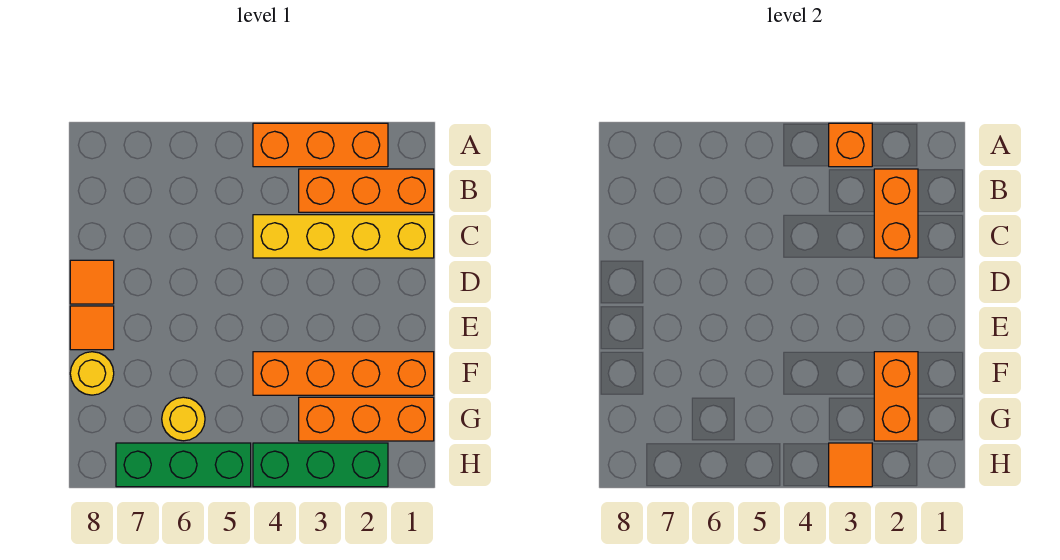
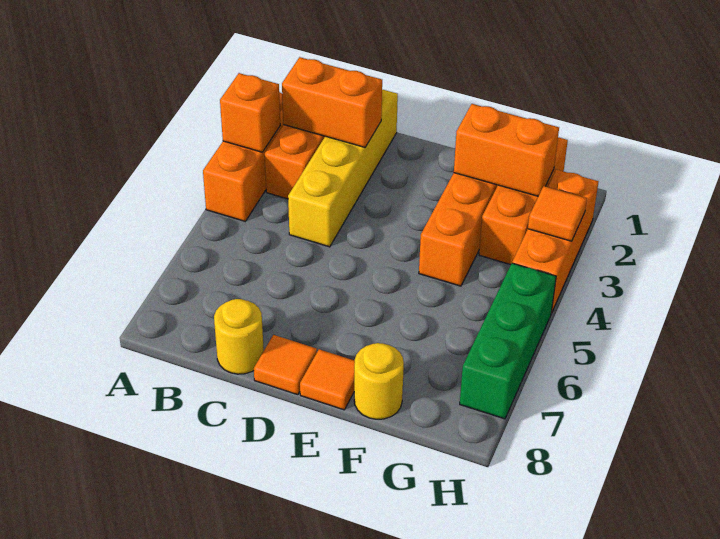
yellow round brick G6 level 1 -> yellow round brick C8 level 1
green brick H2:H4 level 1 -> orange brick H2:H4 level 1

